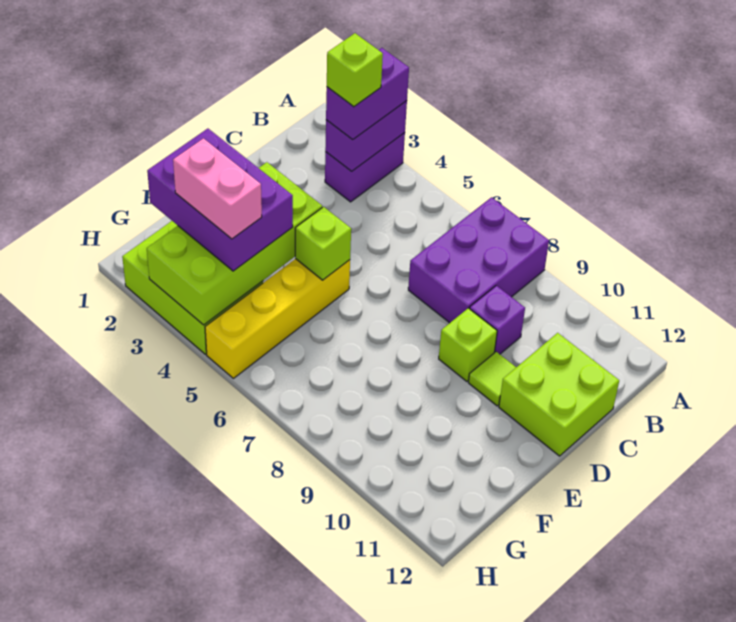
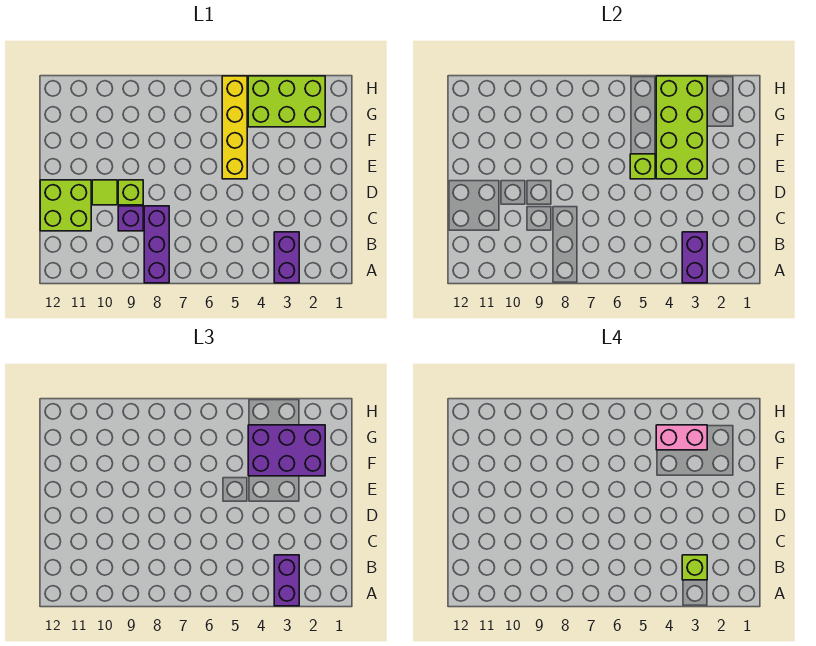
purple brick A7:C8 level 1 -> purple brick A8:C8 level 1

